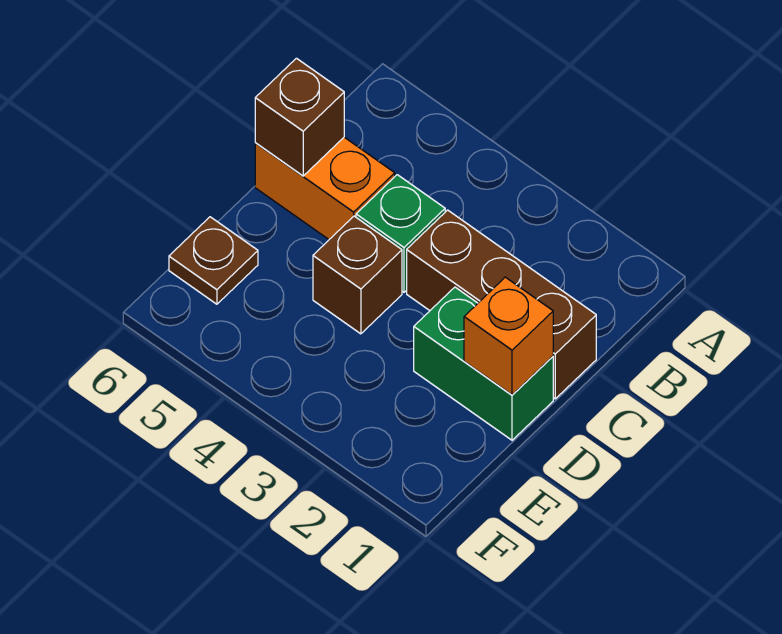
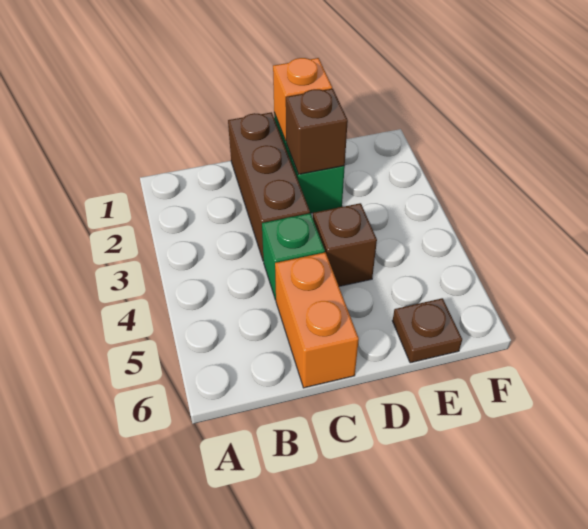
brown brick C6 level 2 -> brown brick D2 level 2

